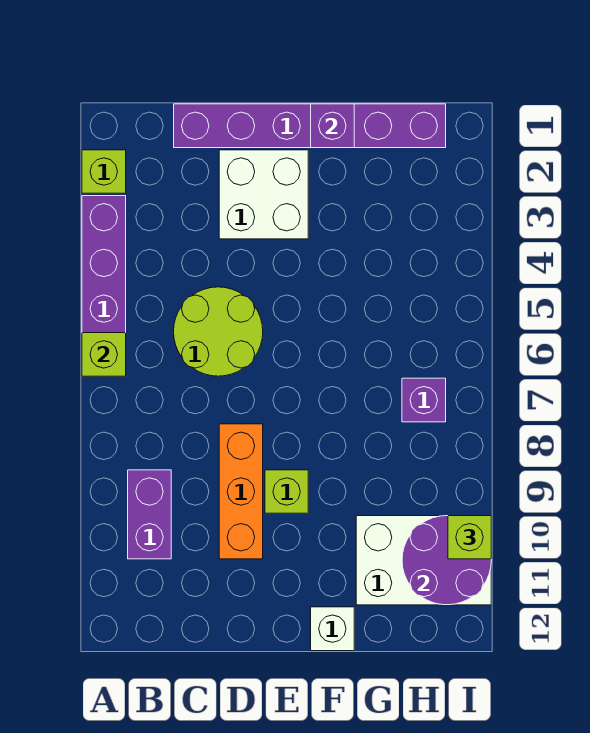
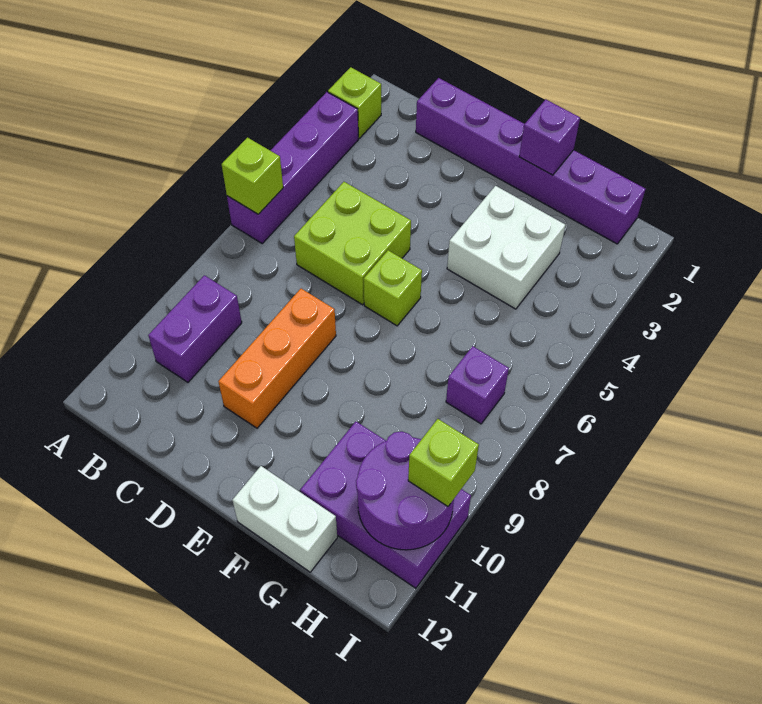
lime round brick C5:D6 level 1 -> lime brick C5:D6 level 1
white brick D2:E3 level 1 -> white brick F3:G4 level 1
lime brick E9 level 1 -> lime brick E6 level 1
white brick F12 level 1 -> white brick F12:G12 level 1
white brick G10:I11 level 1 -> purple brick G10:I11 level 1

